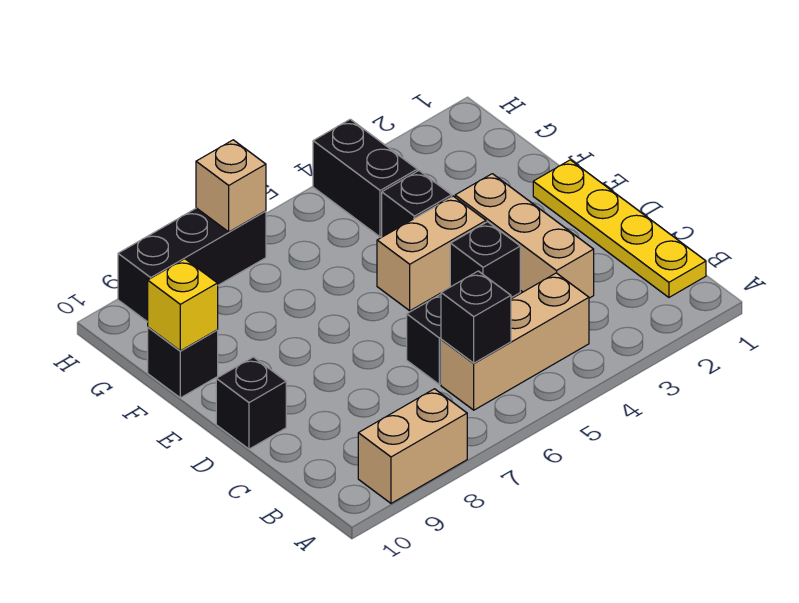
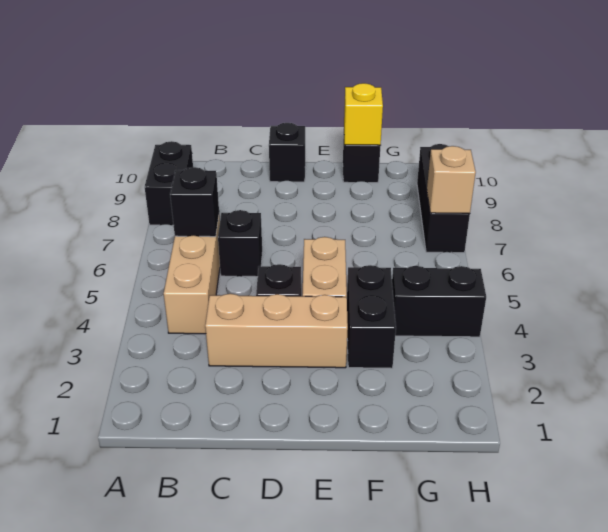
tan brick A8:A9 level 1 -> black brick A8:A9 level 1
yellow plate B1:E1 level 1 -> none
black brick F4 level 1 -> black brick F3:F4 level 1

